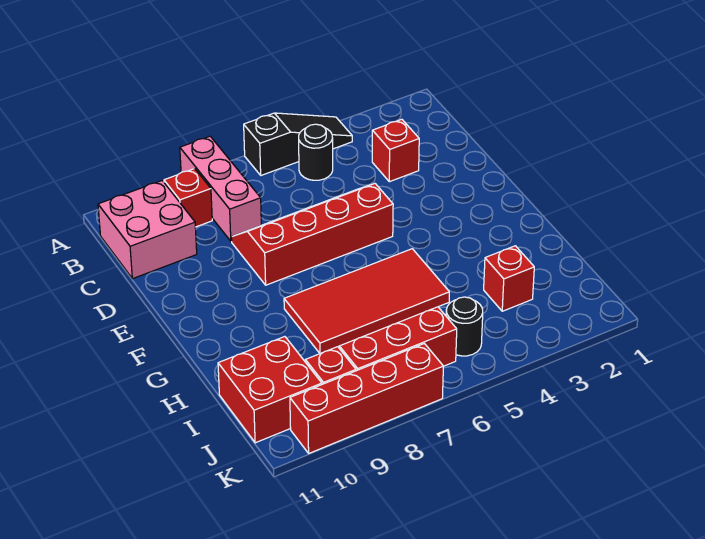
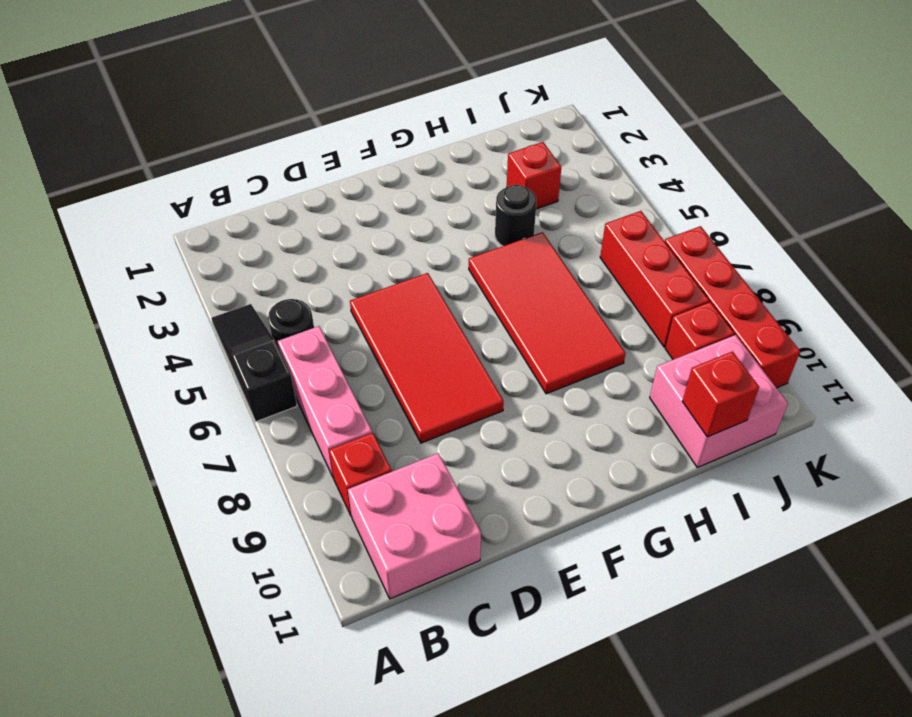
pink brick A8:C8 level 1 -> pink brick B6:B8 level 1
red brick C3 level 1 -> red brick I11 level 2
red slope D5:E8 level 1 top E -> red tile D5:E8 level 1
red brick I10:J11 level 1 -> pink brick I10:J11 level 1
black round brick J5 level 1 -> black round brick H4 level 1

